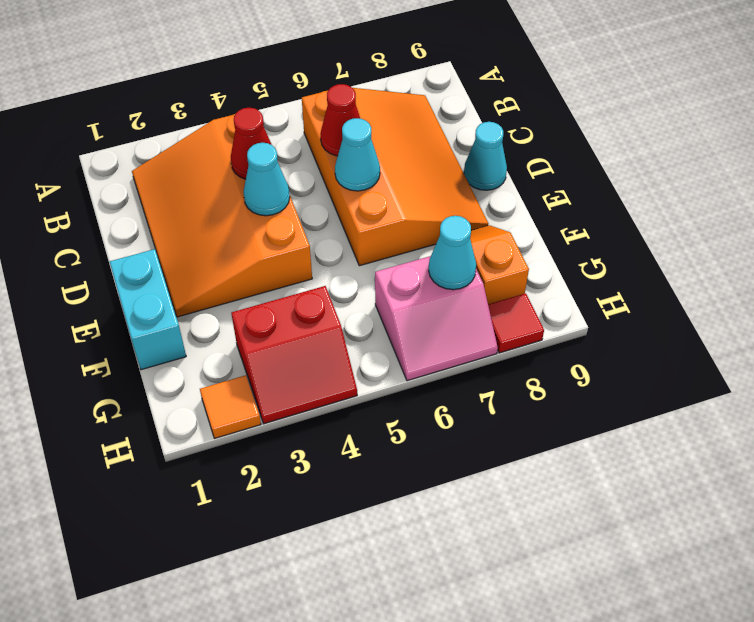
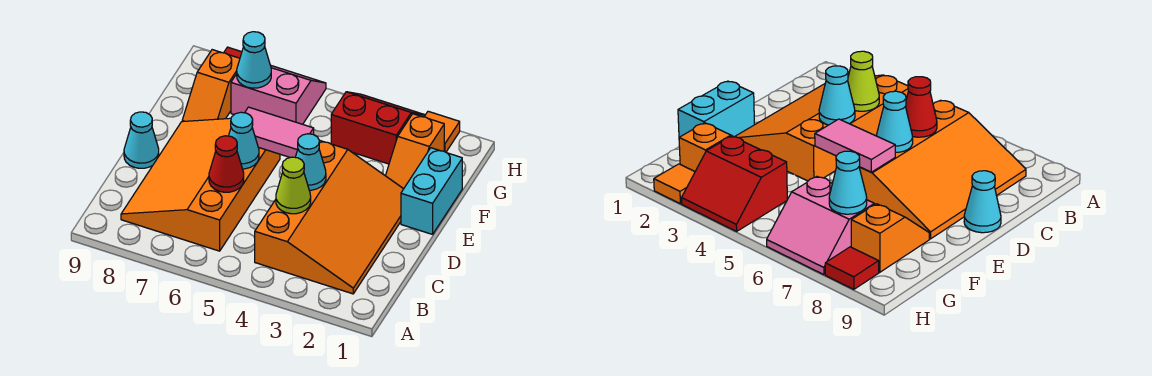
red cone C4 level 2 -> lime cone C4 level 2
none -> pink tile E5:E6 level 2
none -> orange slope F2:G2 level 1 top G

